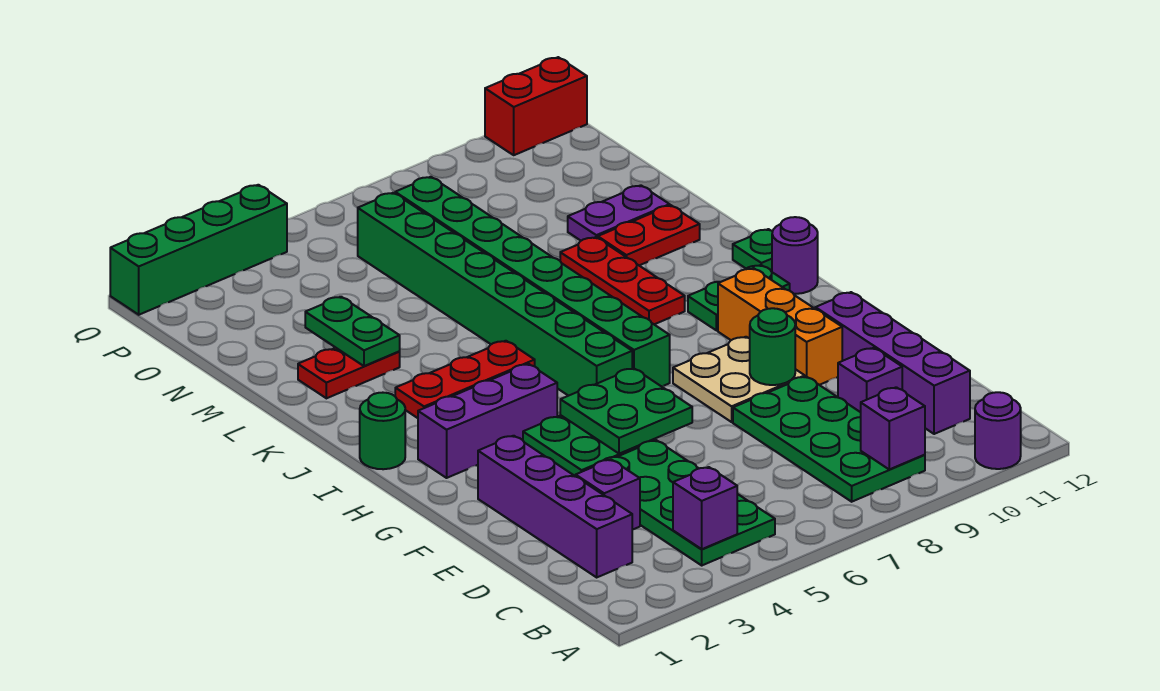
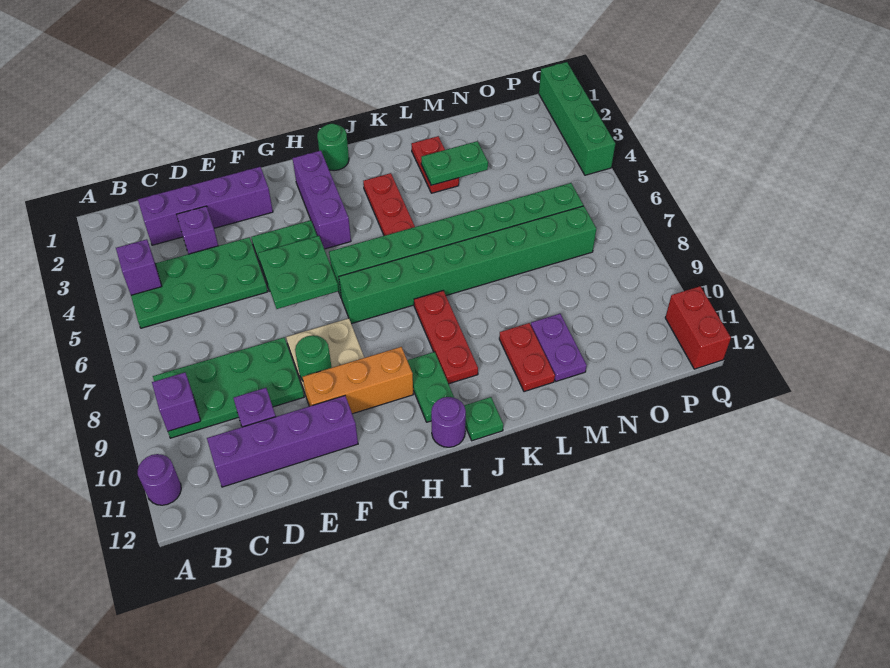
red plate J9:L9 level 1 -> red plate J8:J10 level 1

